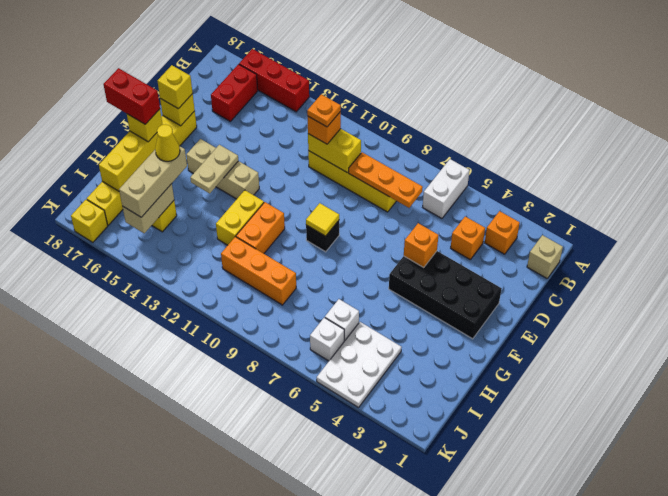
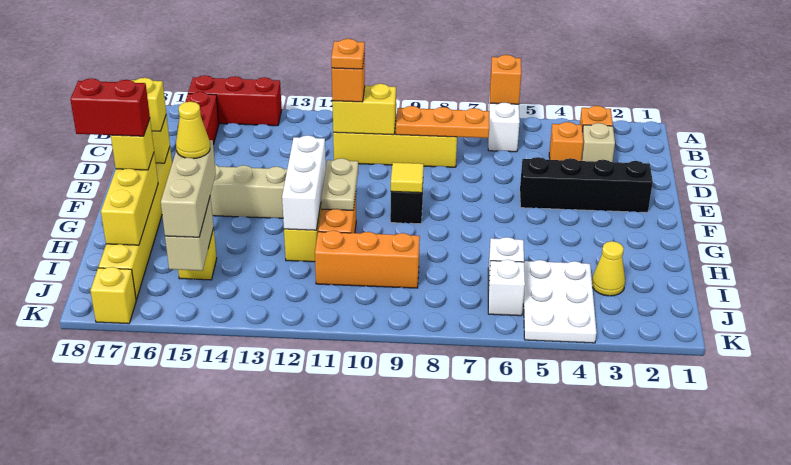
tan brick B1 level 1 -> tan brick C3 level 1
black brick E2:F5 level 1 -> black brick E2:E5 level 1
orange brick E5 level 2 -> orange brick A6 level 2
none -> white brick F12:H12 level 2
tan plate F14:G14 level 2 -> tan plate F11:G11 level 2
none -> yellow cone I3 level 1

